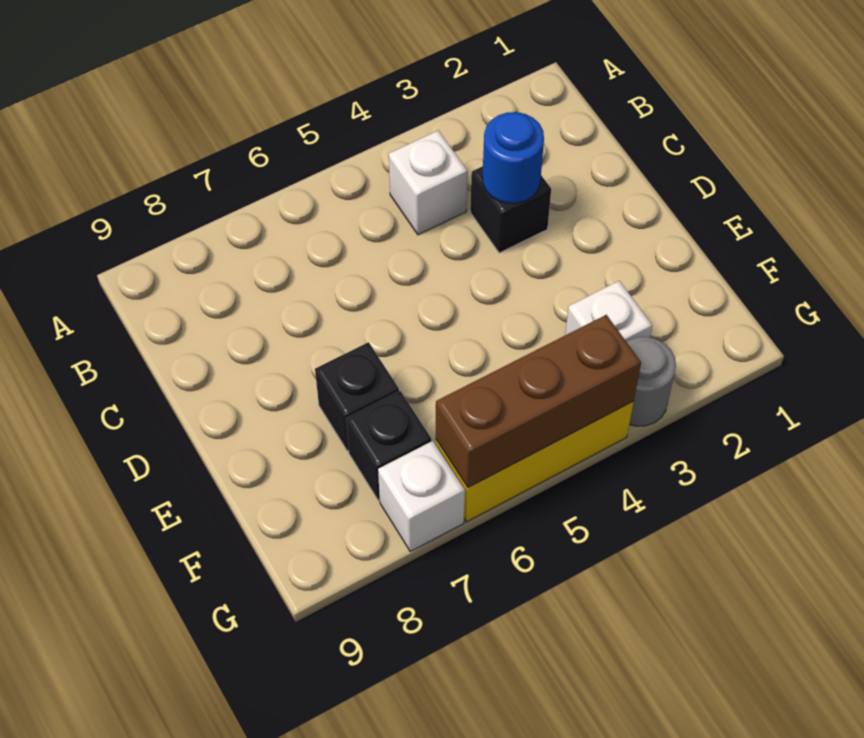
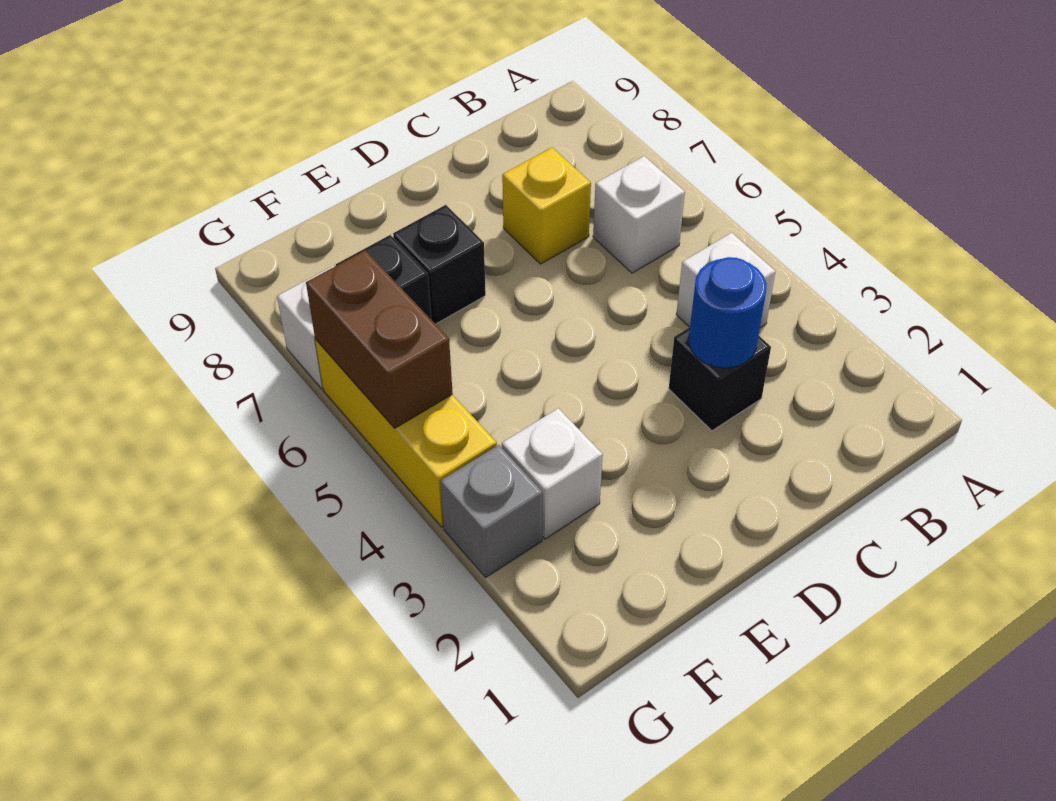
none -> white brick B6 level 1
none -> yellow brick C7 level 1
grey round brick G3 level 1 -> grey brick G3 level 1
brown brick G4:G6 level 2 -> brown brick G5:G6 level 2

